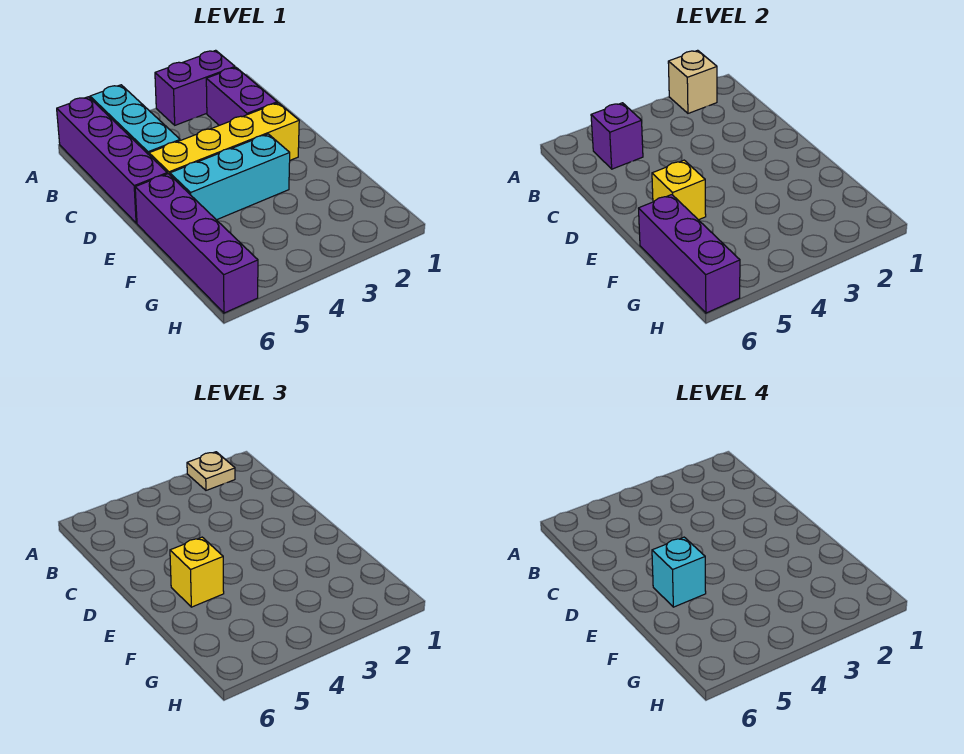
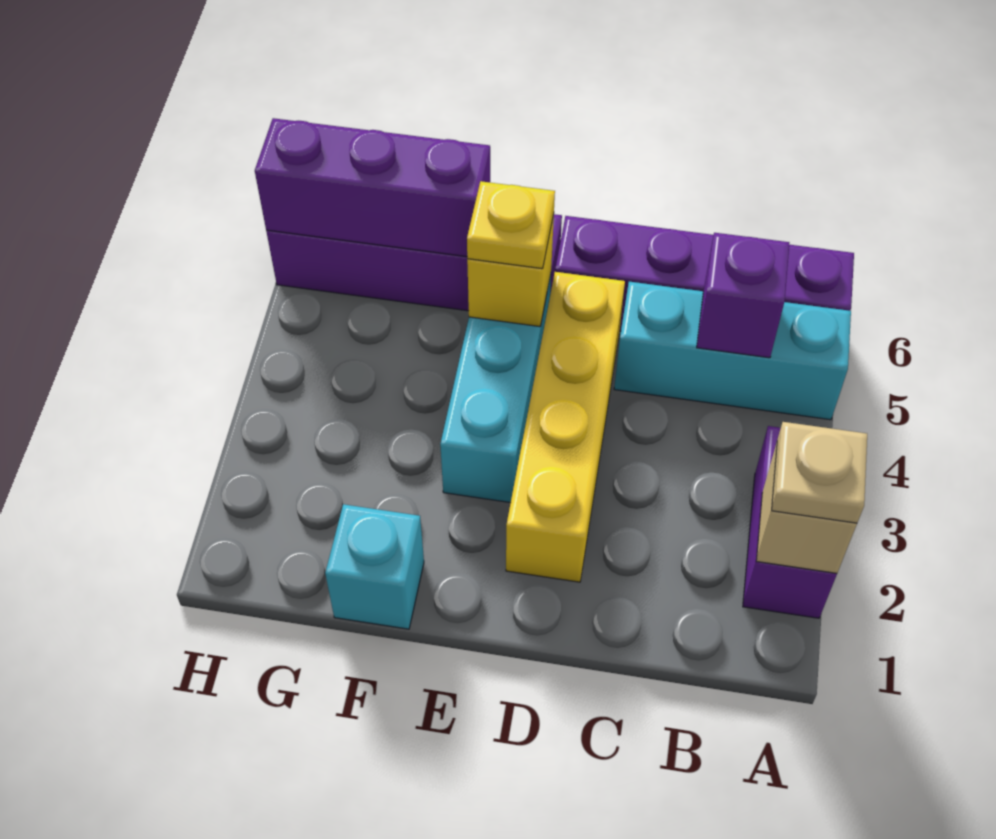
purple brick B2:C2 level 1 -> none
yellow brick E5 level 3 -> yellow plate E5 level 3
cyan brick E5 level 4 -> cyan brick F1 level 1

